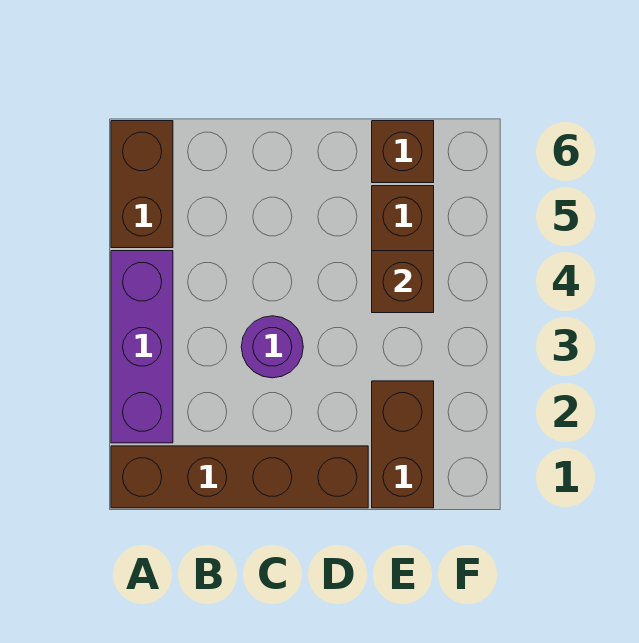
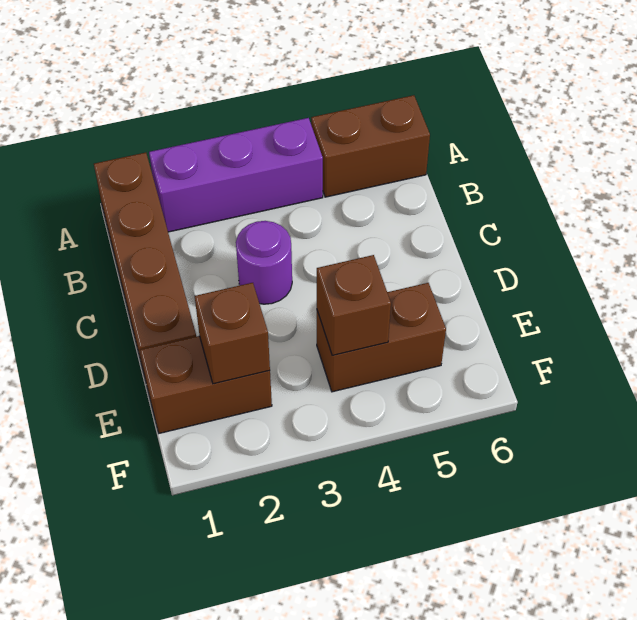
brown brick E6 level 1 -> brown brick E2 level 2

